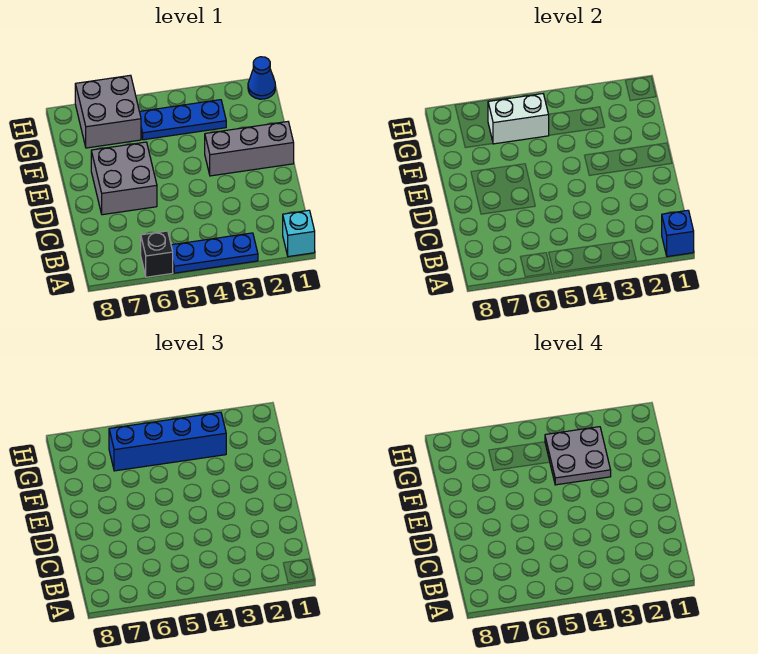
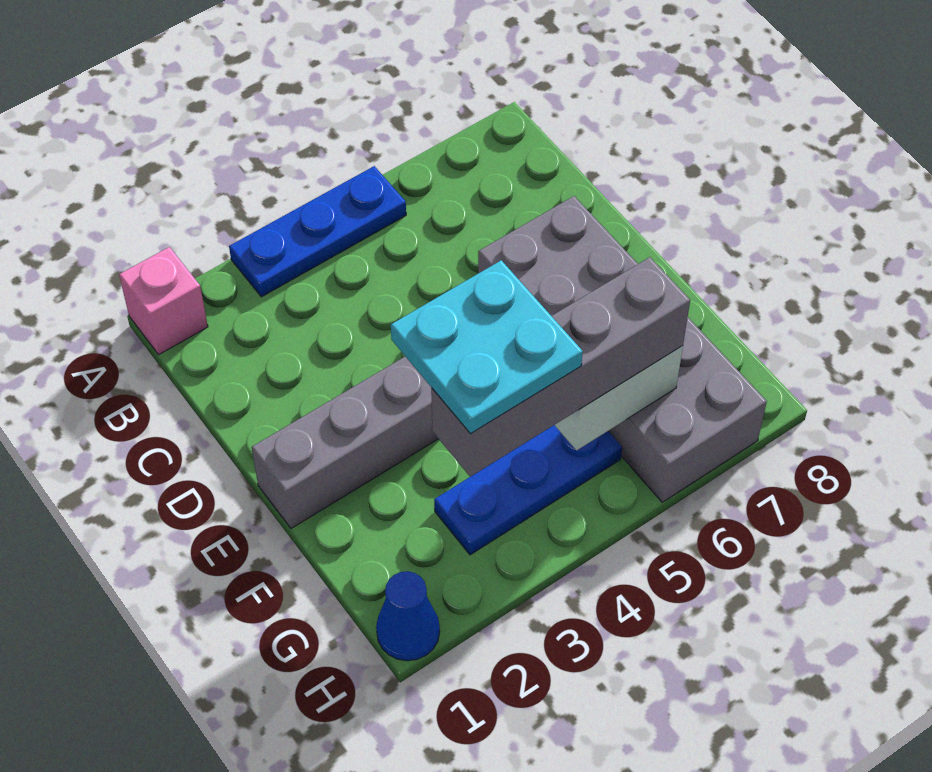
cyan brick A1 level 1 -> pink brick A1 level 1
blue brick A1 level 2 -> none
black brick A6 level 1 -> none
grey plate F3:G4 level 4 -> cyan plate F3:G4 level 4
blue brick G3:G6 level 3 -> grey brick G3:G6 level 3

